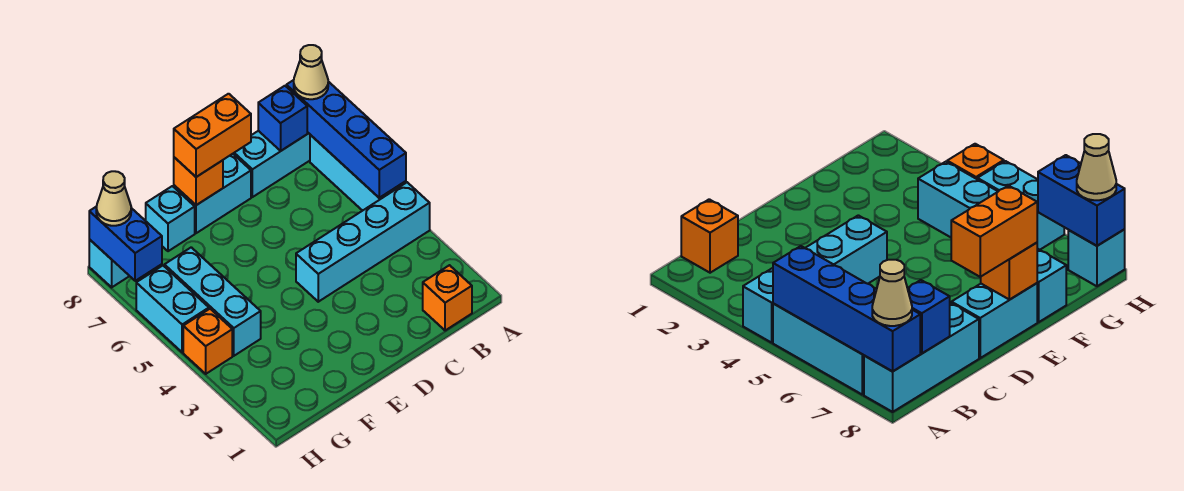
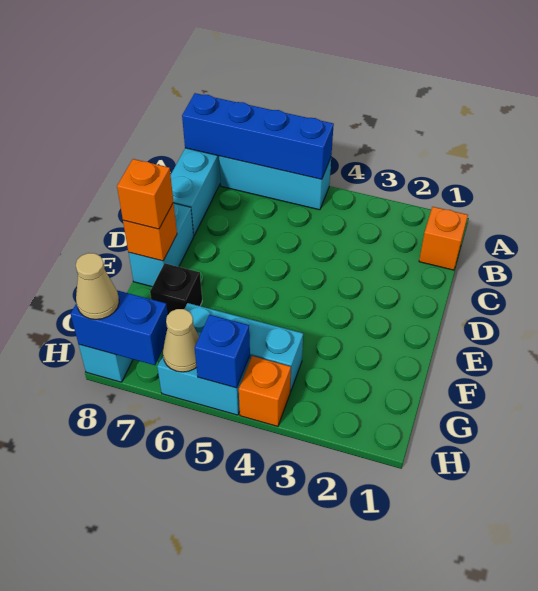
cyan brick A4:D4 level 1 -> none
tan cone A8 level 3 -> tan cone H6 level 2
blue brick B8 level 2 -> blue brick H5 level 2
orange brick D8:E8 level 3 -> orange brick E8 level 3
none -> black brick F7 level 1
cyan brick F8 level 1 -> none

